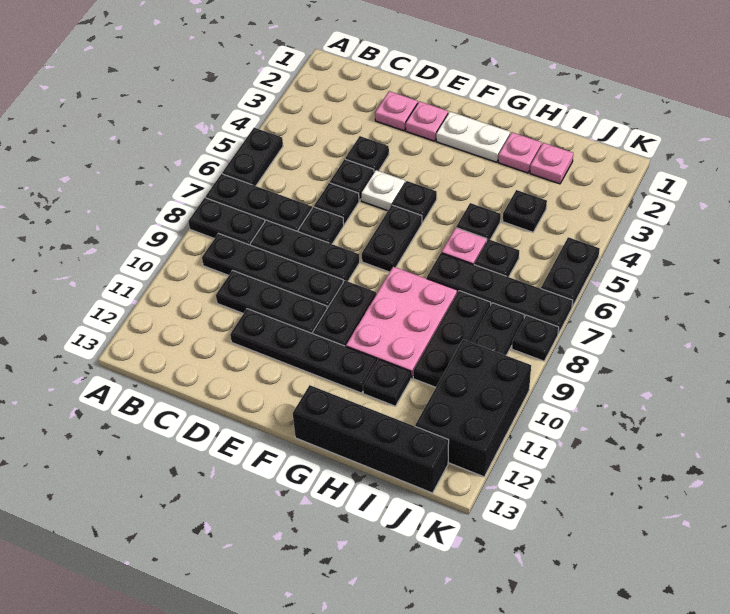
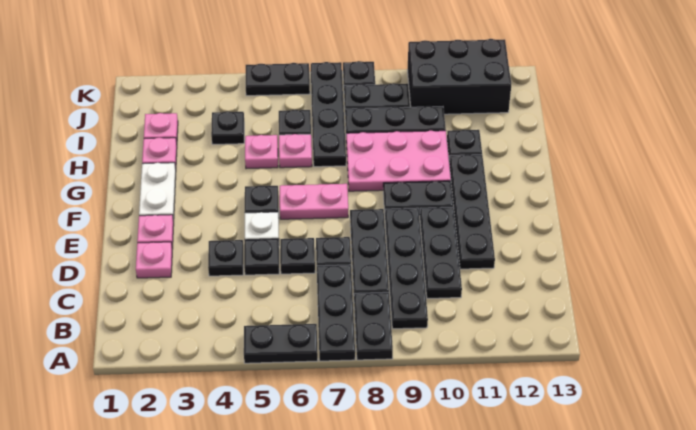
black plate F6:F7 level 1 -> pink plate F6:F7 level 1
black brick G13:J13 level 1 -> none
black plate H5 level 1 -> pink plate H5 level 1

